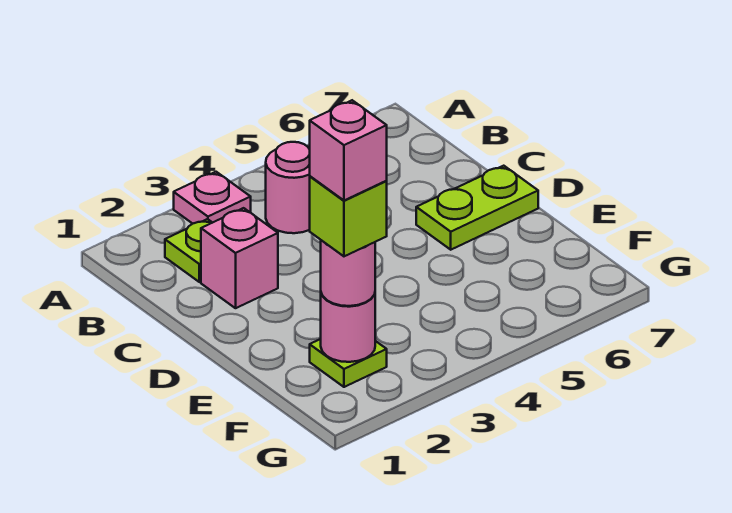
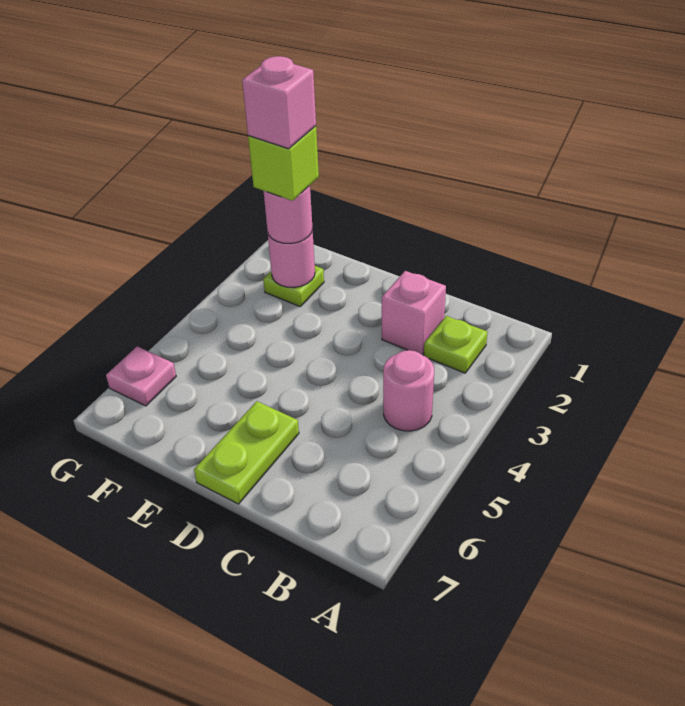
pink plate A3 level 1 -> pink plate G6 level 1

